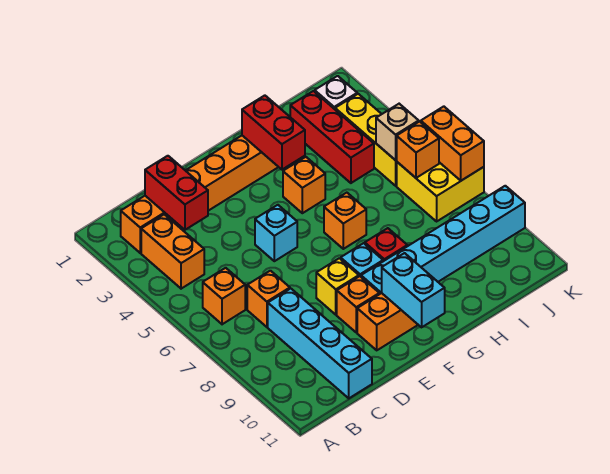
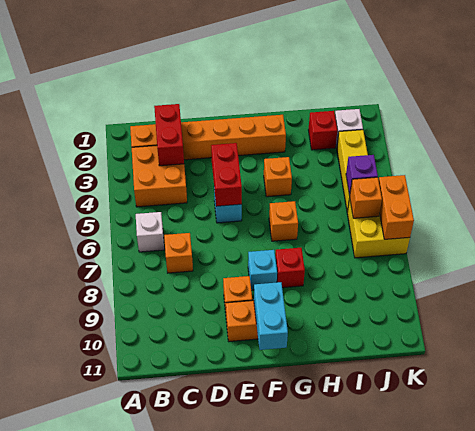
orange brick B3:B4 level 1 -> orange brick B3:C4 level 1
orange brick B6 level 1 -> white brick B6 level 1
cyan brick C8:C11 level 1 -> none
yellow brick E8 level 1 -> none
cyan brick F9:K9 level 1 -> none
red brick G2:G3 level 2 -> red brick E4:E5 level 2
red brick I2:I4 level 1 -> red brick I2 level 1
tan brick J5 level 2 -> purple brick J5 level 2

